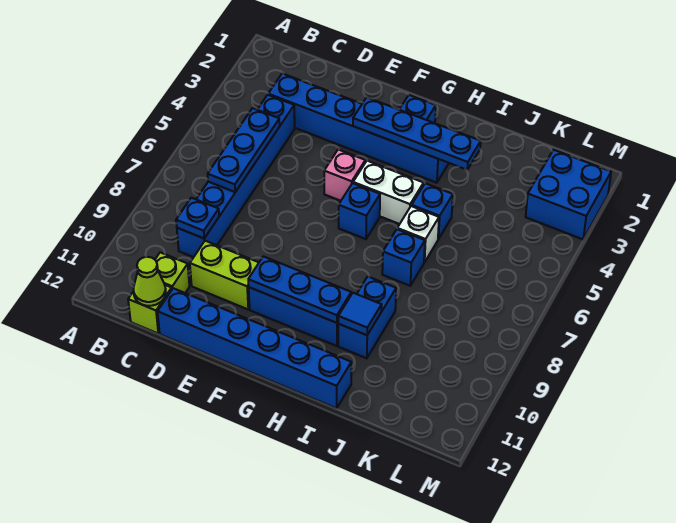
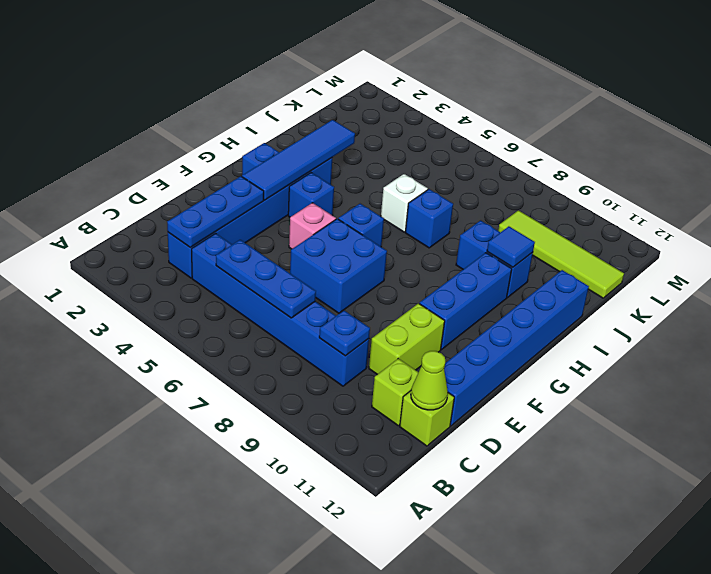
blue plate F3:I3 level 2 -> blue tile F3:I3 level 2
blue plate F10:H10 level 2 -> blue plate C3:E3 level 2
white brick G5:H5 level 1 -> none
blue brick I5 level 1 -> blue brick G4 level 1
none -> lime tile K9:K12 level 1
blue brick L2:M3 level 1 -> blue brick E6:F7 level 1

